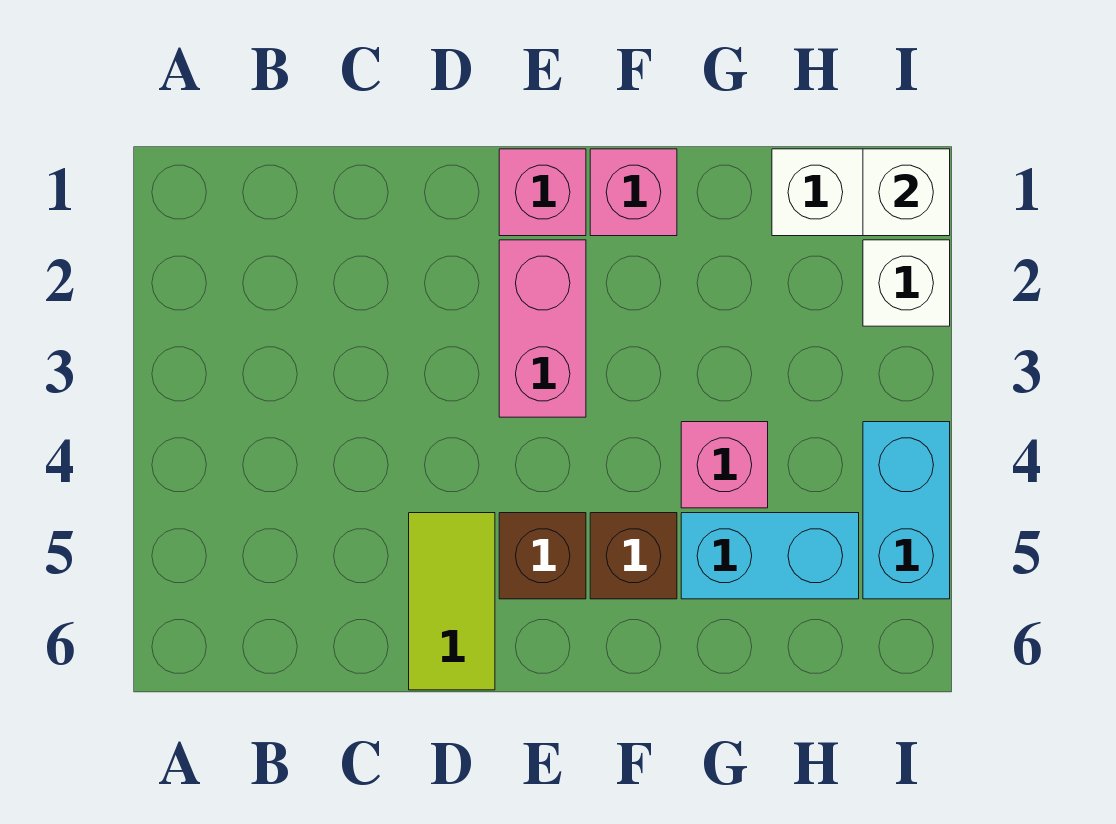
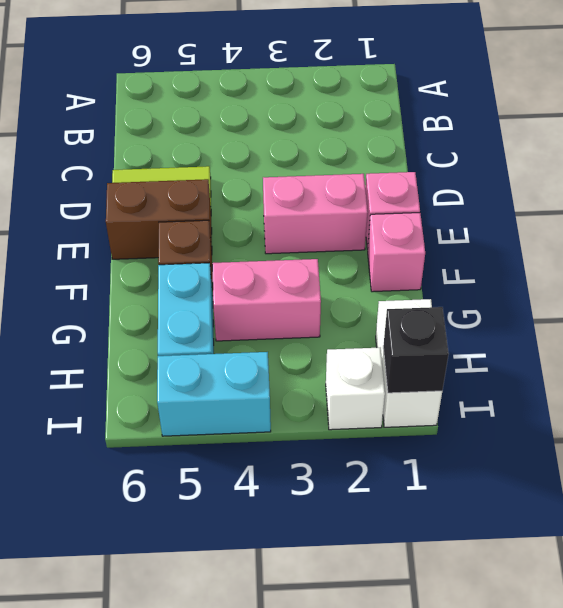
brown brick E5 level 1 -> brown brick E5:E6 level 1
pink brick G4 level 1 -> pink brick G3:G4 level 1
white brick I1 level 2 -> black brick I1 level 2

